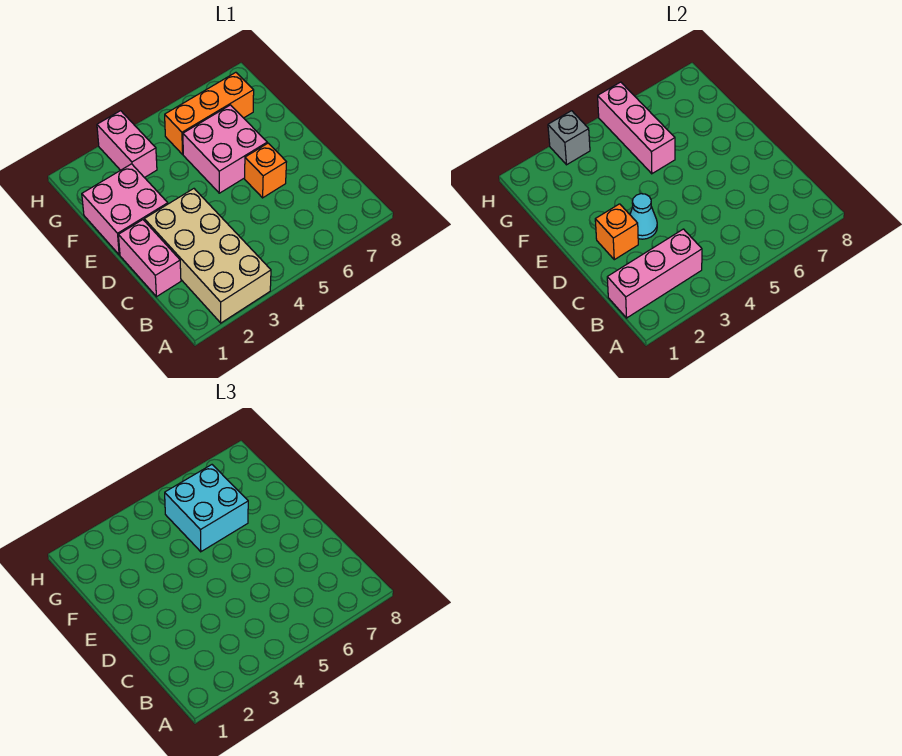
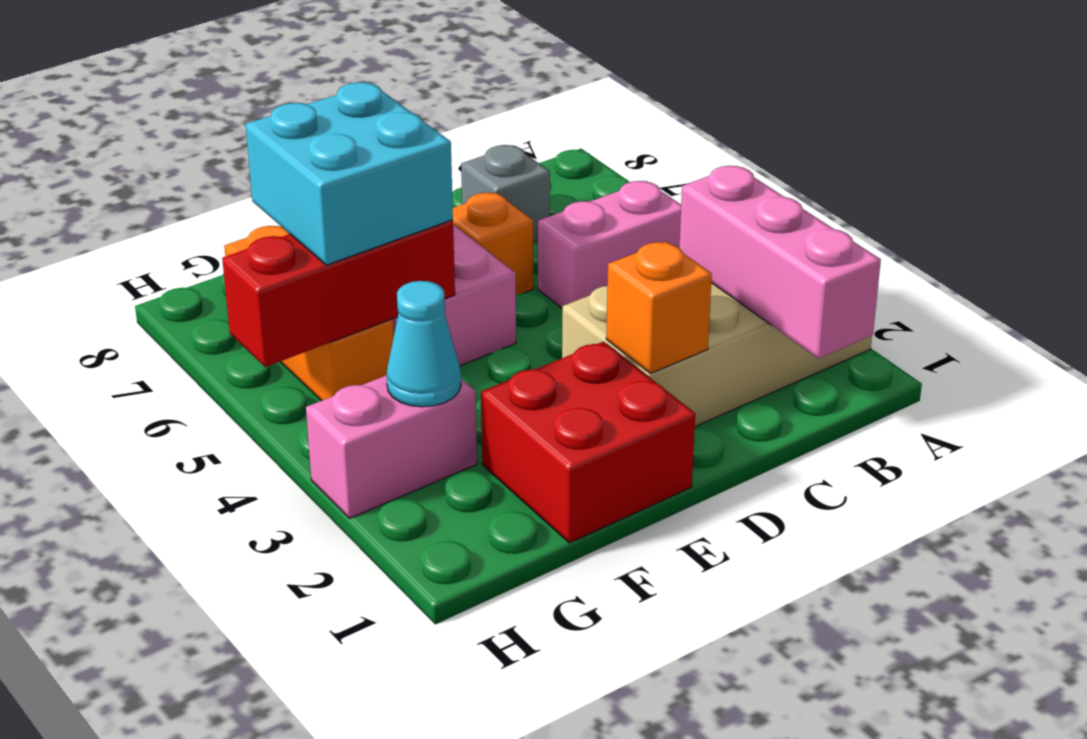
pink brick C1:D1 level 1 -> pink brick B5:C5 level 1
cyan cone D3 level 2 -> cyan cone G3 level 2
pink brick E1:F2 level 1 -> red brick E1:F2 level 1
pink brick F5:H5 level 2 -> red brick F5:H5 level 2
grey brick H3 level 2 -> grey brick C7 level 1

